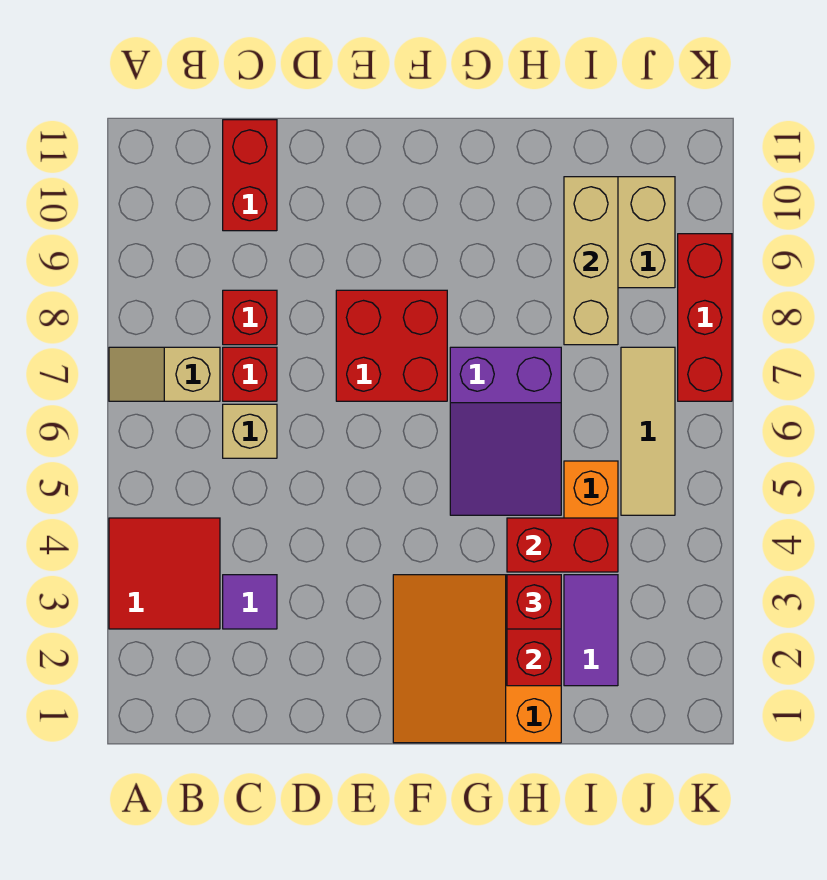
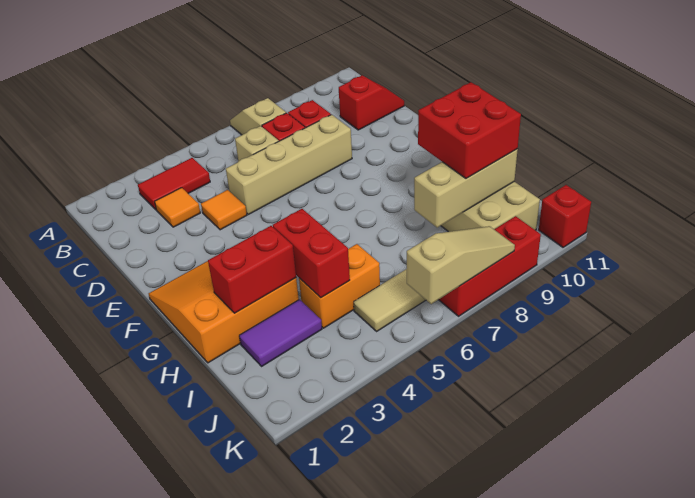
red tile A3:B4 level 1 -> red tile B3:B4 level 1
purple tile C3 level 1 -> orange tile C3 level 1
red brick C10:C11 level 1 -> red slope C10:C11 level 1 top 10
none -> orange tile D4 level 1
none -> tan brick D5:D8 level 1
red brick E7:F8 level 1 -> red brick H9:I10 level 3
purple slope G5:H7 level 1 top 7 -> none
red brick H3 level 3 -> red brick K11 level 1
none -> tan slope K6:K8 level 2 top 6

